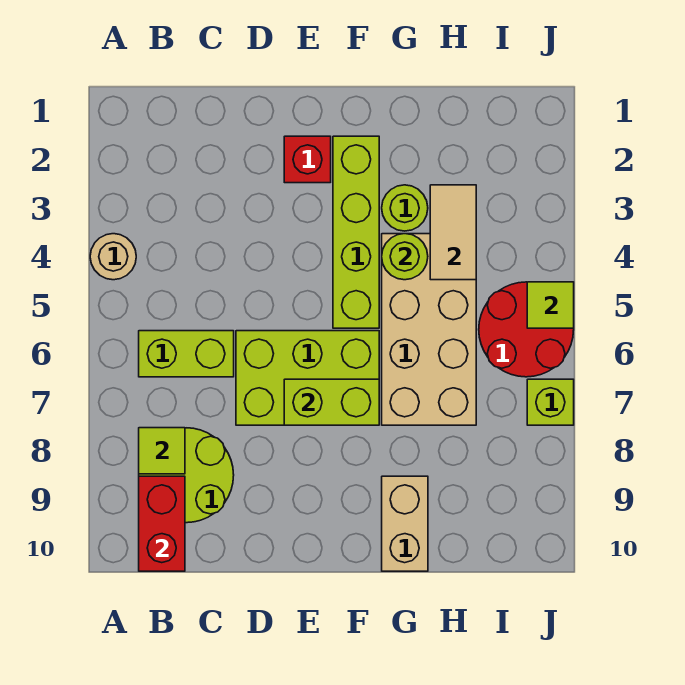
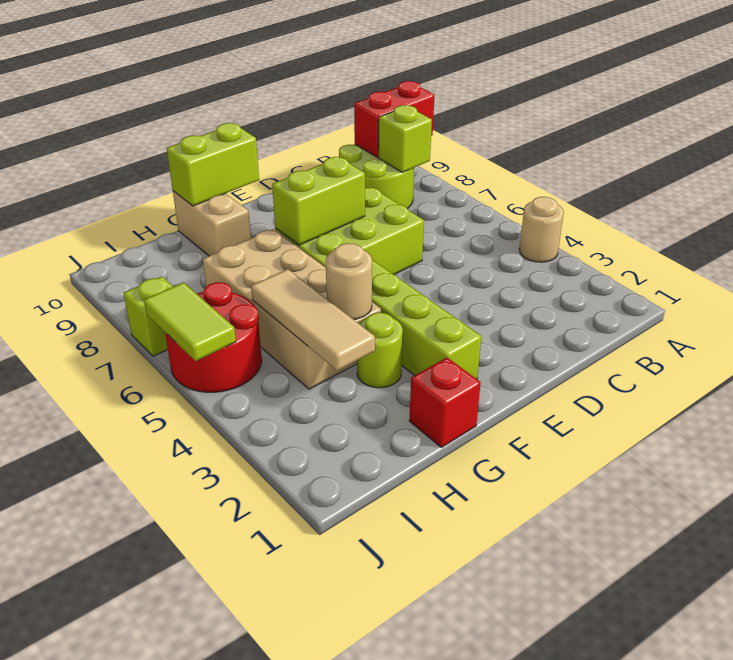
lime brick B6:C6 level 1 -> lime brick F10:G10 level 2
lime tile B8 level 2 -> lime brick B8 level 2
red brick B9:B10 level 2 -> red brick A9:B9 level 2
red brick E2 level 1 -> red brick G1 level 1
lime round brick G4 level 2 -> tan round brick G4 level 2
tan tile H3:H4 level 2 -> tan tile H3:H5 level 2
lime tile J5 level 2 -> lime tile J5:J6 level 2

